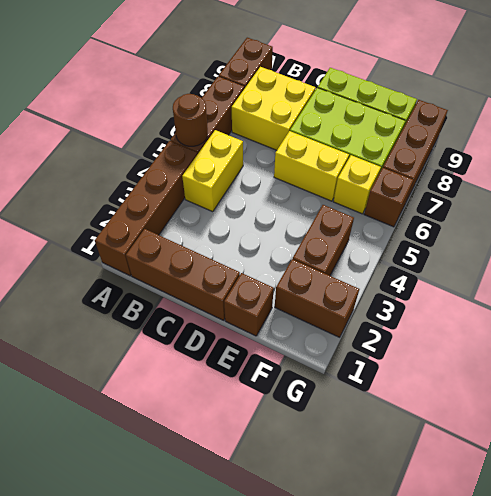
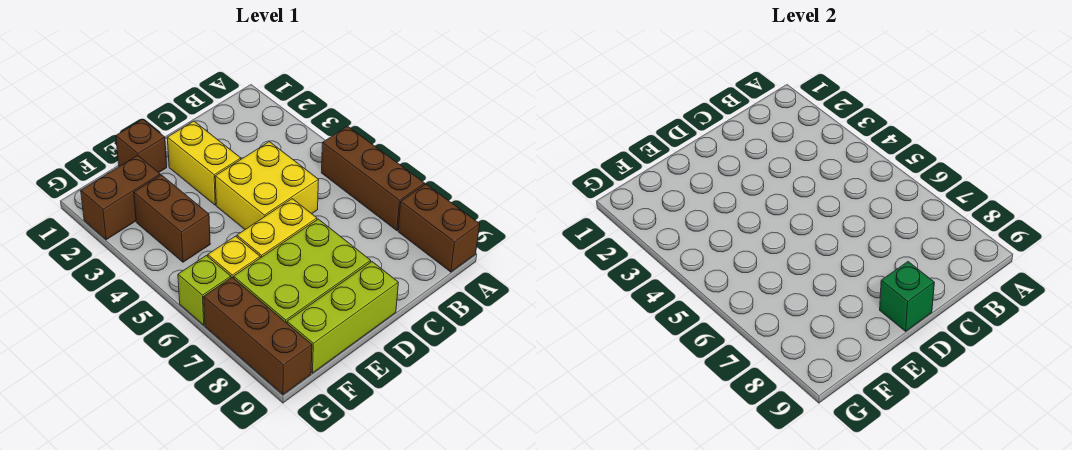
brown brick A1:A4 level 1 -> none
brown round brick A5 level 2 -> none
brown brick B1:D1 level 1 -> none
yellow brick B4:B5 level 1 -> yellow brick D2:D3 level 1
yellow brick B7:C8 level 1 -> yellow brick C4:D5 level 1
none -> green brick D9 level 2
brown brick G6 level 1 -> lime brick G6 level 1

